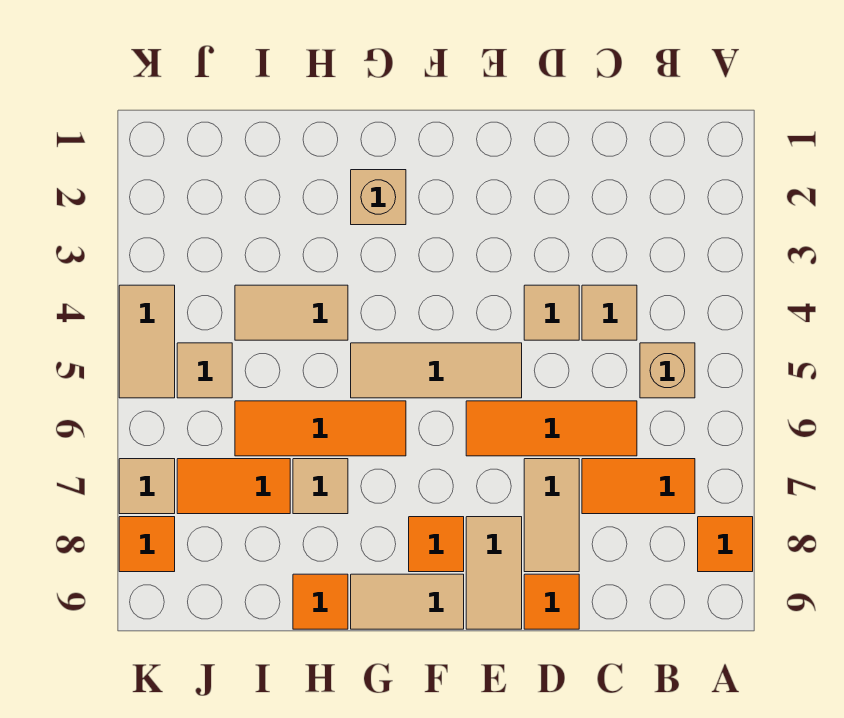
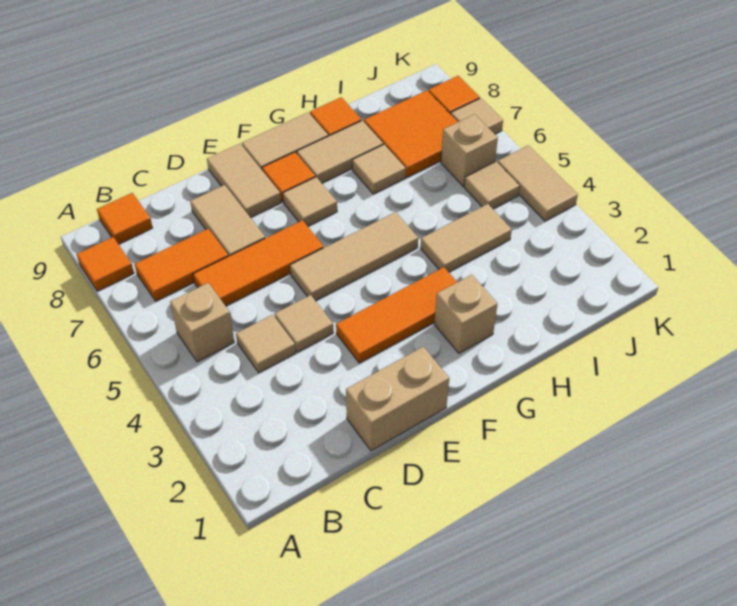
none -> tan brick D1:E1 level 1
orange tile D9 level 1 -> orange tile B9 level 1
none -> tan tile F7 level 1
orange tile G6:I6 level 1 -> orange tile E3:G3 level 1
none -> tan tile G8:H8 level 1
orange tile I7:J7 level 1 -> orange tile I7:J8 level 1
none -> tan brick J6 level 1

